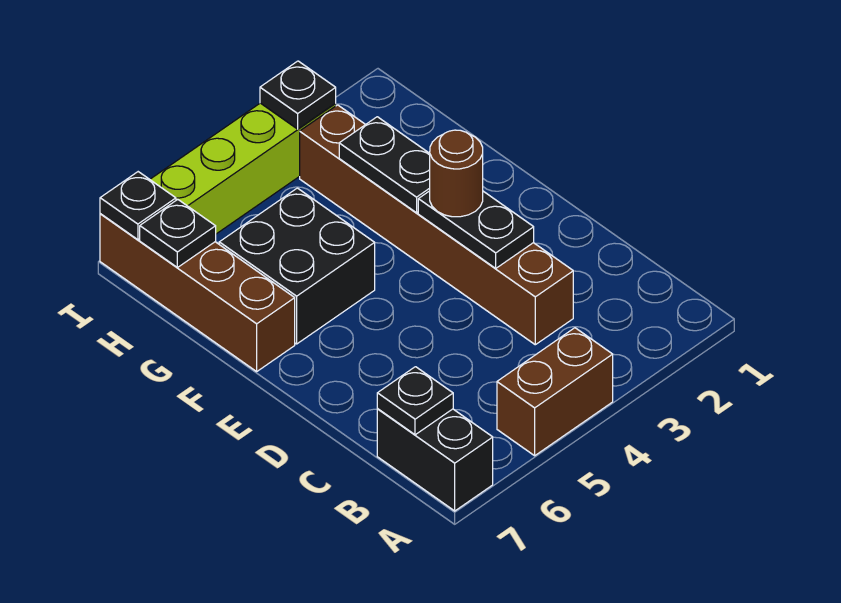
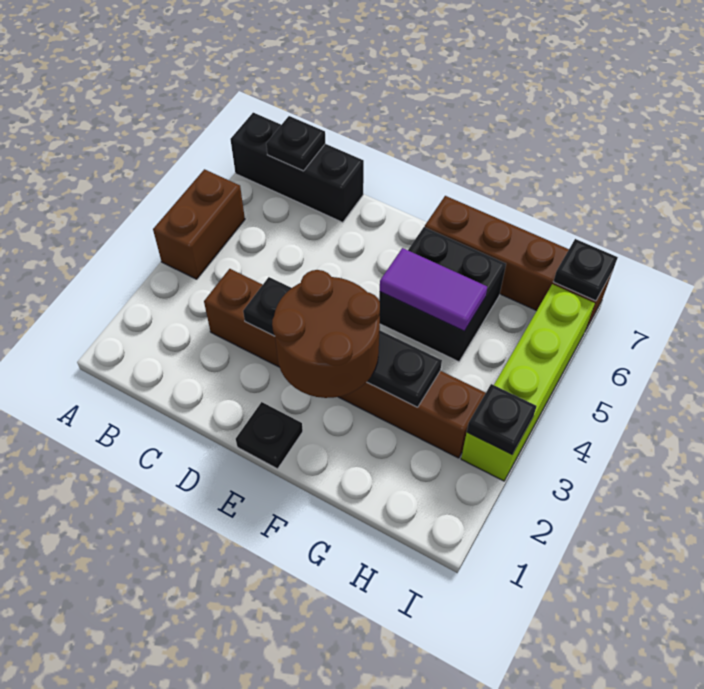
black brick A7:B7 level 1 -> black brick A7:C7 level 1
brown round brick E3 level 3 -> brown round brick E2:F3 level 3
none -> purple tile F5:G5 level 2
black plate H7 level 2 -> black plate E1 level 1

